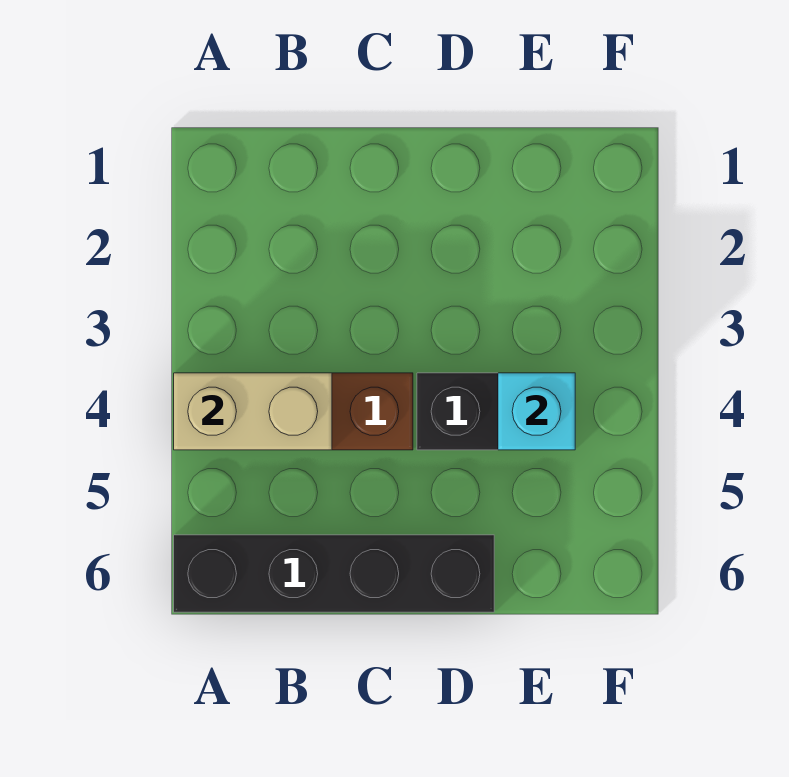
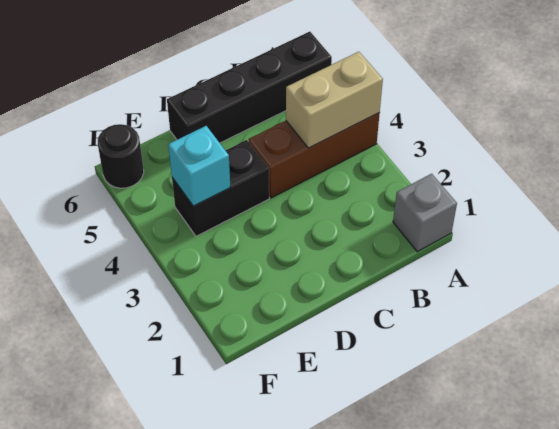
none -> grey brick A1 level 1
none -> black round brick F6 level 1

